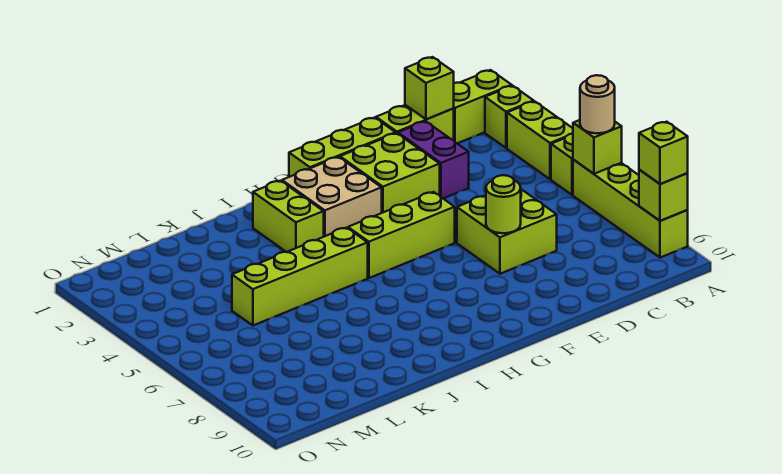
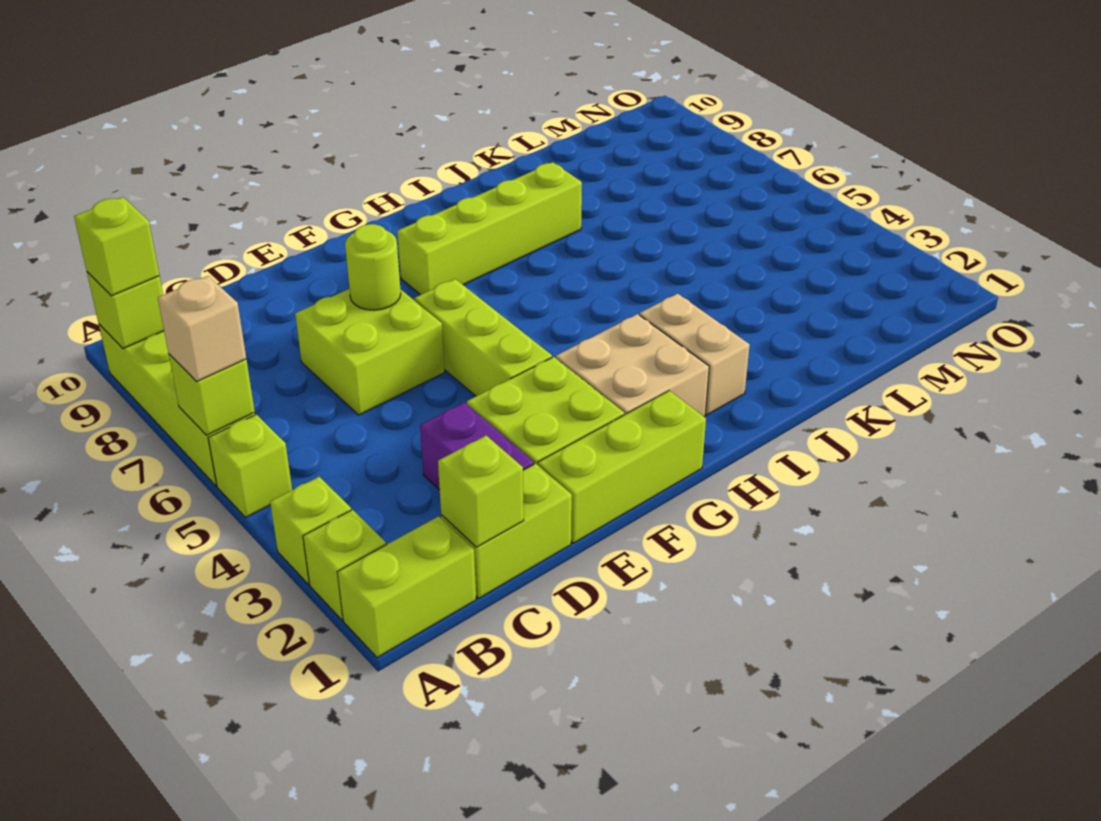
lime brick A3:A4 level 1 -> lime brick A3 level 1
tan round brick A6 level 3 -> tan brick A6 level 3
lime brick F5:H5 level 1 -> lime brick F4:F6 level 1
lime brick I2:I3 level 1 -> tan brick I2:I3 level 1
lime brick I5:L5 level 1 -> lime brick G8:J8 level 1

